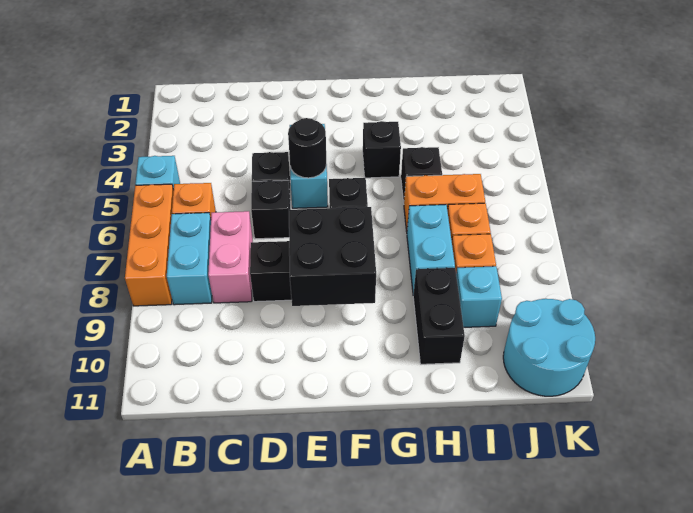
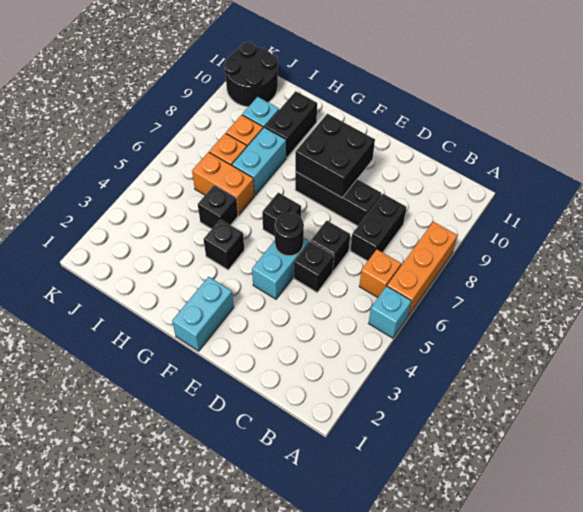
cyan brick B7:B8 level 1 -> cyan brick F1:F2 level 1
pink brick C7:C8 level 1 -> black brick C7:C8 level 1
cyan round brick J10:K11 level 1 -> black round brick J10:K11 level 1

